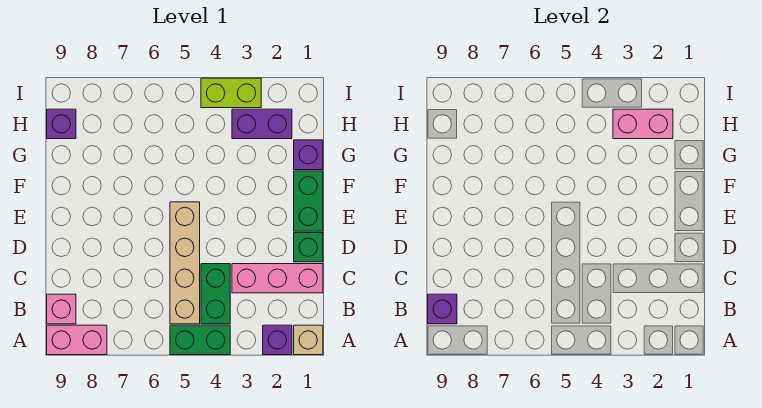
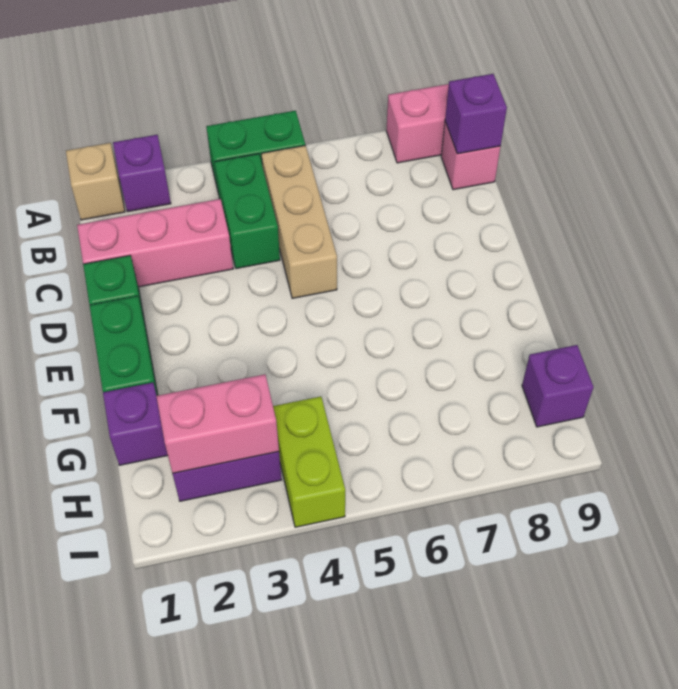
tan brick B5:E5 level 1 -> tan brick B5:D5 level 1
lime brick I3:I4 level 1 -> lime brick H4:I4 level 1

